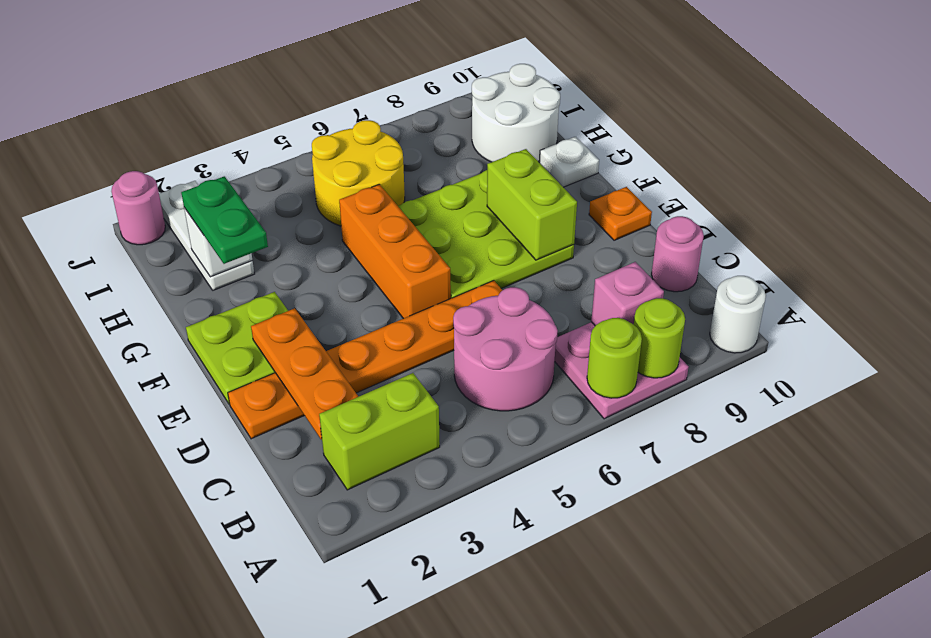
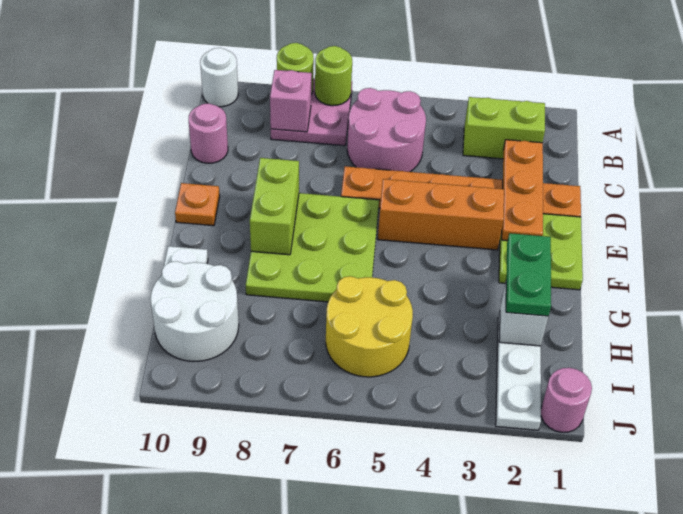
orange brick E5:G5 level 1 -> orange brick E3:E5 level 1

